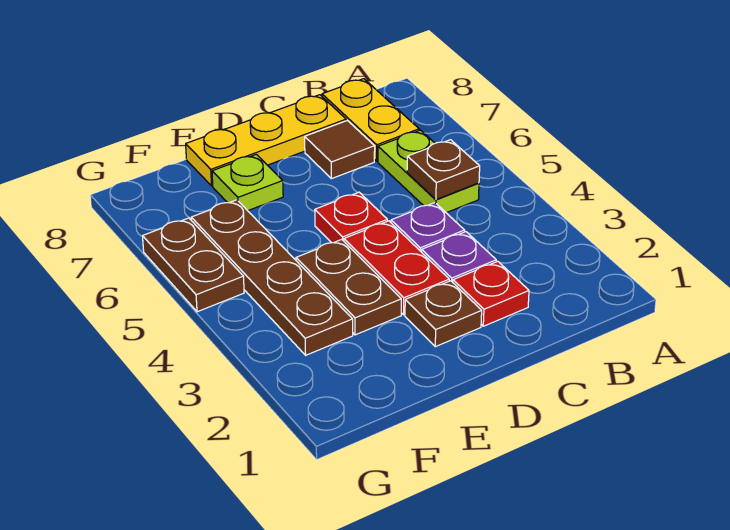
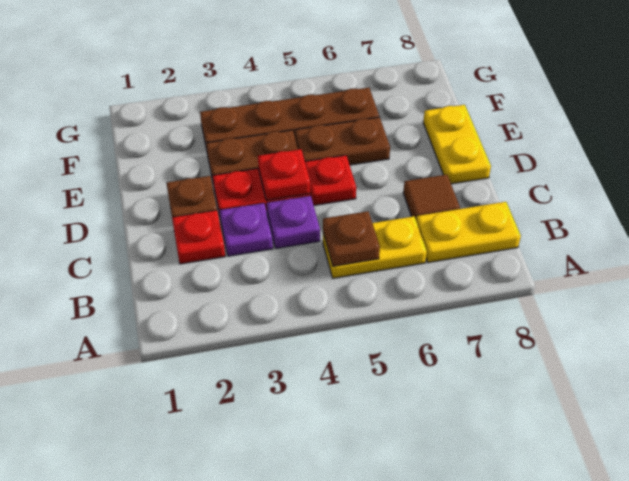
lime plate B5:B6 level 1 -> yellow plate B5:B6 level 1
yellow plate C8:E8 level 1 -> yellow plate D8:E8 level 1
none -> red plate D4 level 2
lime plate E7 level 1 -> none
brown plate G5:G6 level 1 -> brown plate E5:E6 level 1

